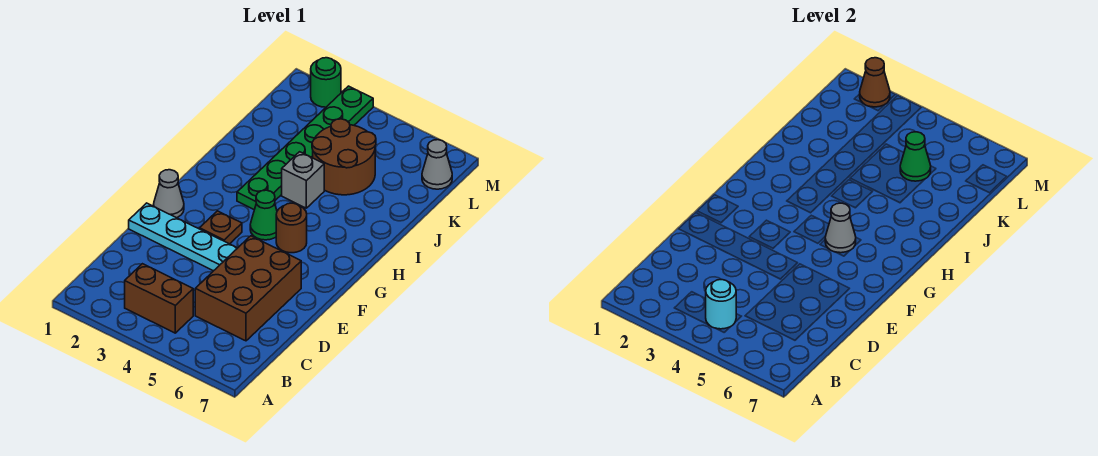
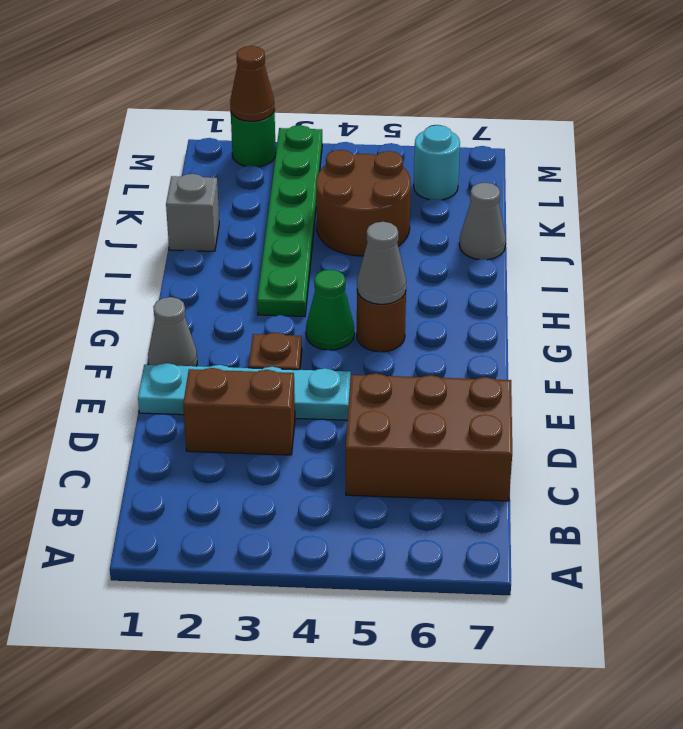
brown brick B3:B4 level 1 -> brown brick D2:D3 level 1
cyan round brick B4 level 2 -> cyan round brick L6 level 1
brown brick C5:E6 level 1 -> brown brick C5:D7 level 1
grey brick I4 level 1 -> grey brick J1 level 1
green cone K5 level 2 -> none
grey cone L7 level 1 -> grey cone J7 level 1

